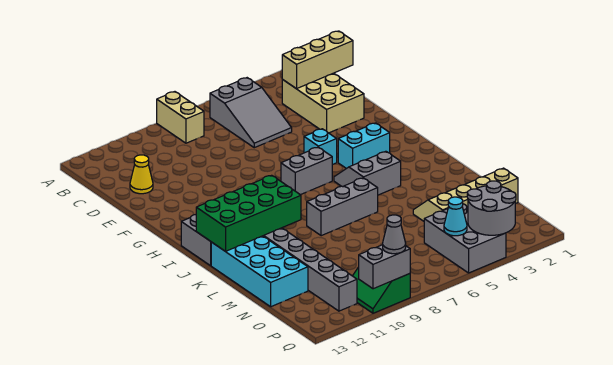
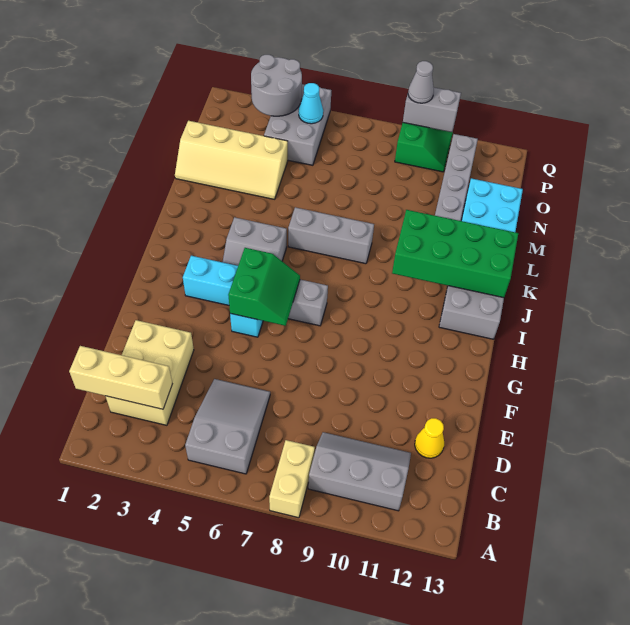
none -> grey slope B9:C11 level 1 top B
none -> green slope G5:H6 level 2 top 5

